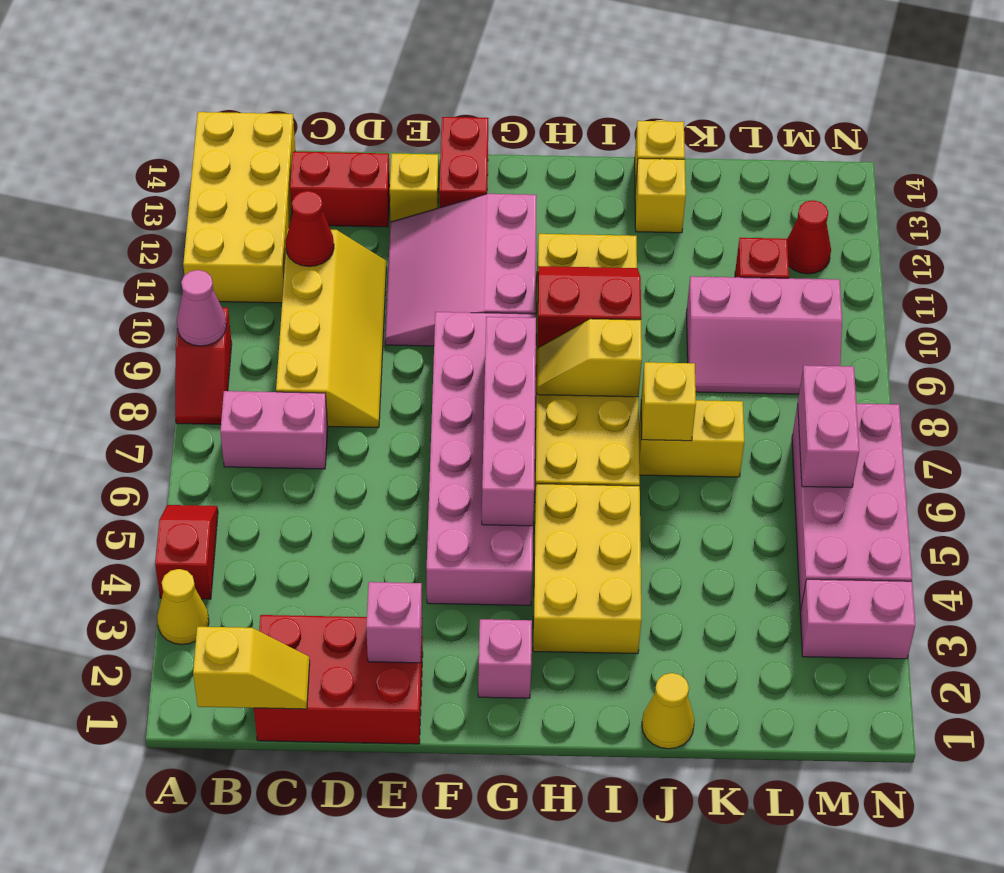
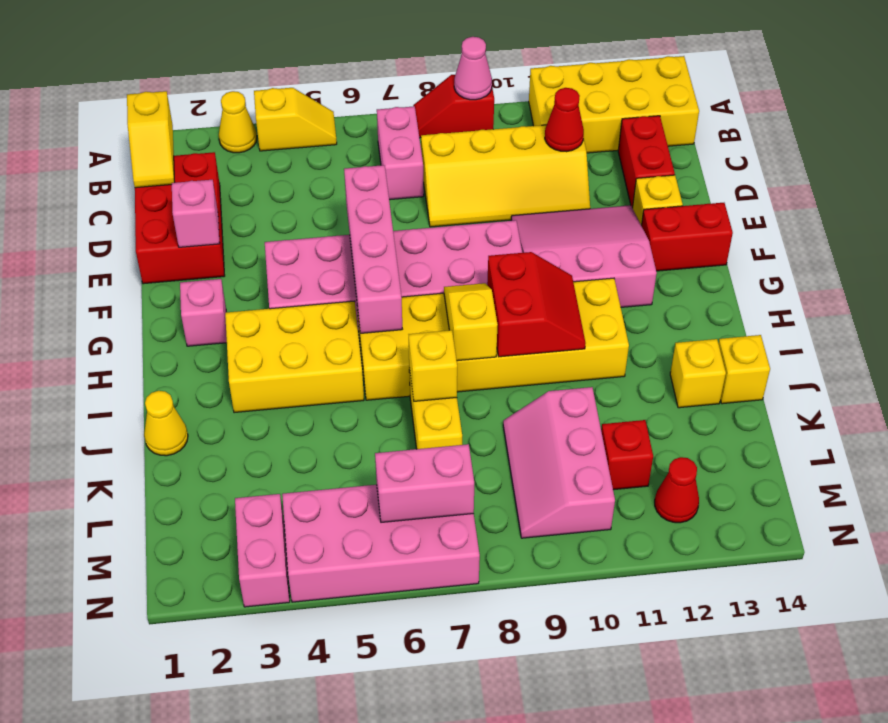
red slope A4:A5 level 1 top 4 -> yellow slope A4:A5 level 1 top 4
pink brick G5:G8 level 2 -> pink brick E6:H6 level 2

